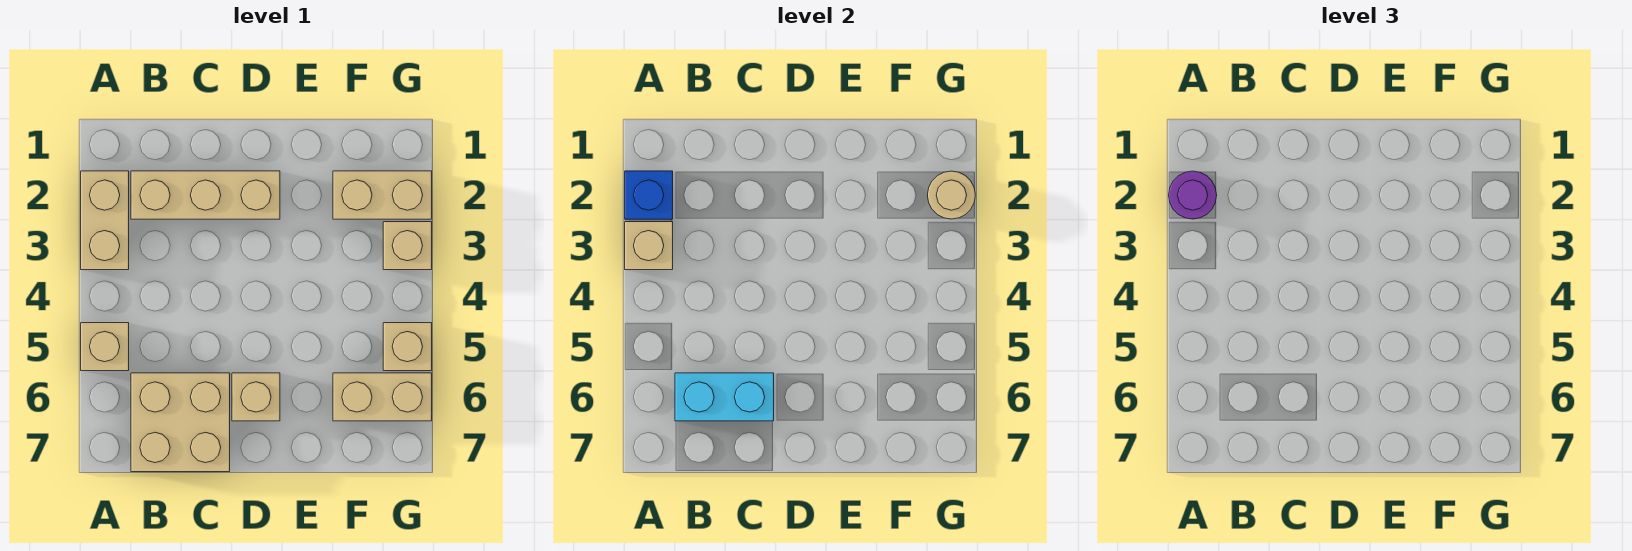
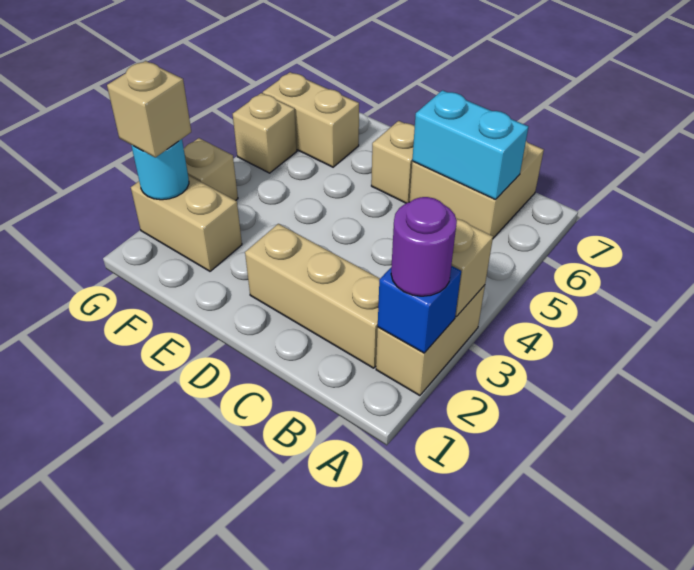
tan brick A5 level 1 -> tan brick G2 level 3
tan round brick G2 level 2 -> cyan round brick G2 level 2

